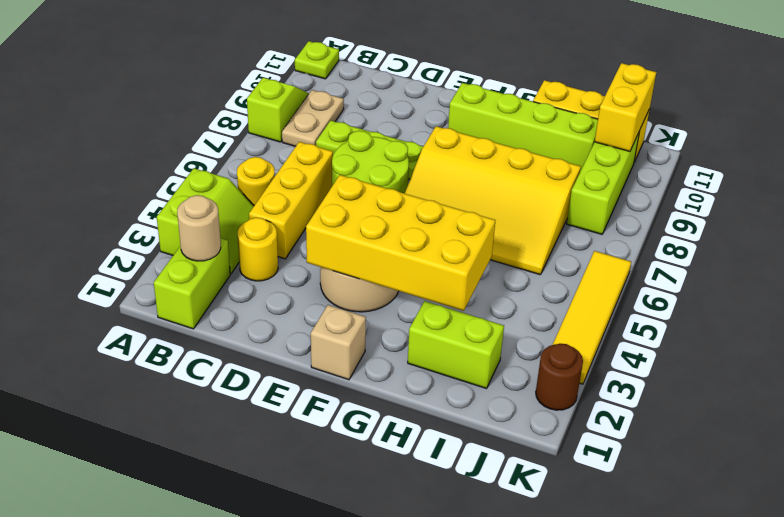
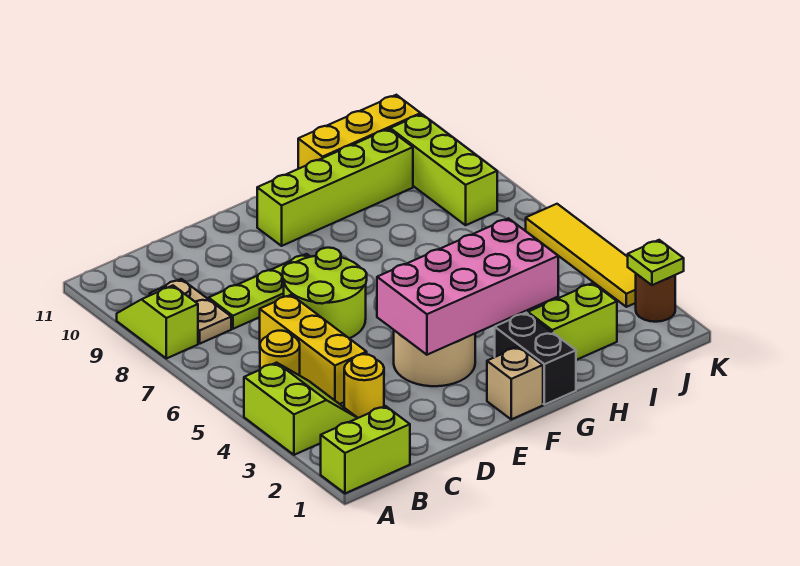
lime plate A11 level 1 -> lime plate K2 level 2
lime brick B1:B2 level 1 -> lime brick A1:B1 level 1
tan round brick B2 level 2 -> none
yellow brick E3:H4 level 2 -> pink brick E3:H4 level 2
yellow slope F6:I8 level 1 top 8 -> none
none -> black brick G1:G2 level 1
yellow brick J10:J11 level 2 -> none

